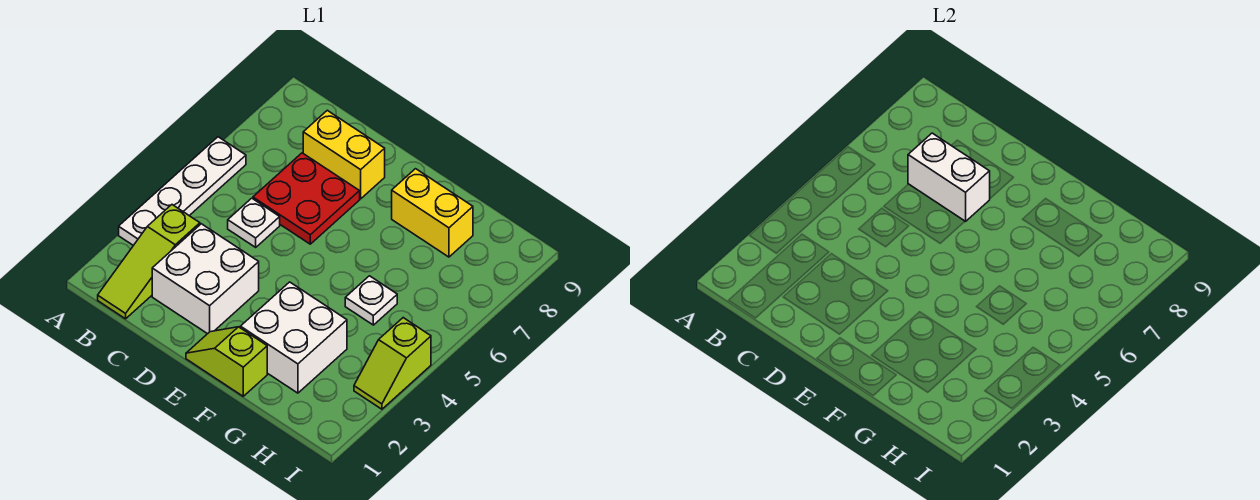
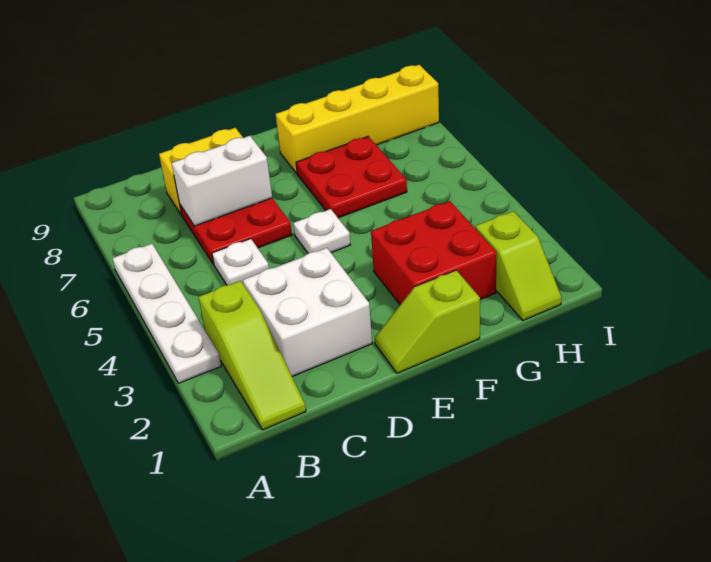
white brick F2:G3 level 1 -> red brick F2:G3 level 1
none -> red plate F6:G7 level 1
yellow brick F8:G8 level 1 -> yellow brick F8:I8 level 1
white plate G5 level 1 -> white plate E5 level 1
lime slope I3:I4 level 1 top 4 -> lime slope H1:H2 level 1 top 2

